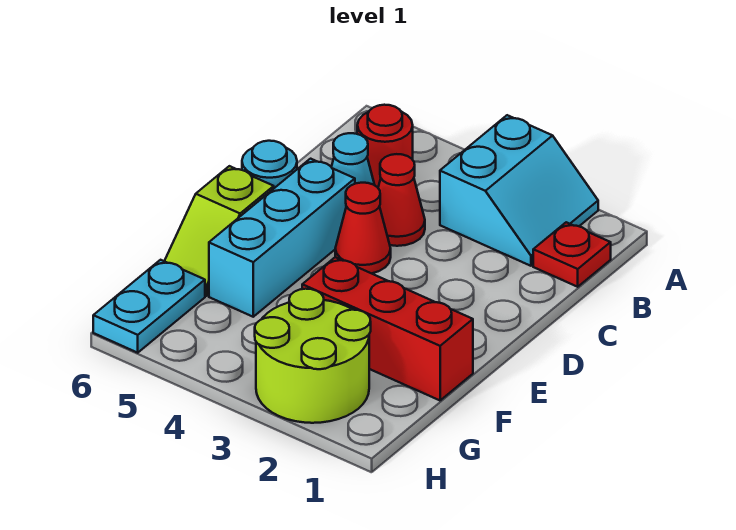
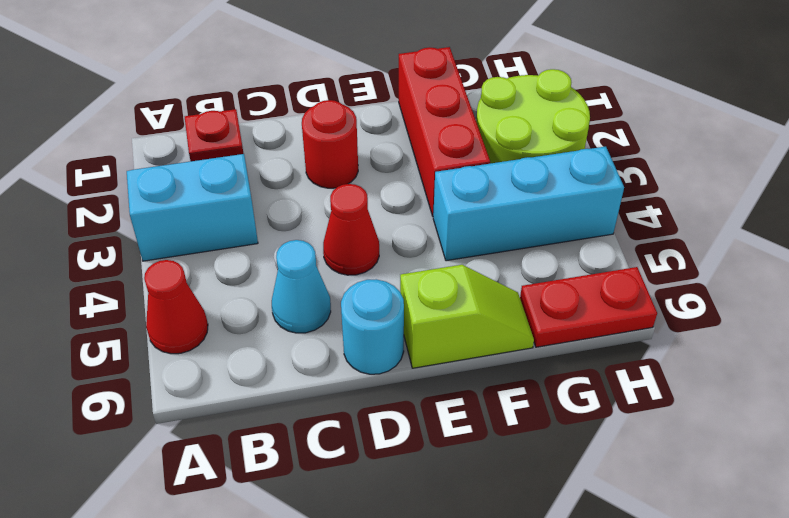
red round brick B5 level 1 -> red round brick D2 level 1
red cone C4 level 1 -> red cone A5 level 1
cyan brick D5:F5 level 1 -> cyan brick F4:H4 level 1
cyan plate G6:H6 level 1 -> red plate G6:H6 level 1

